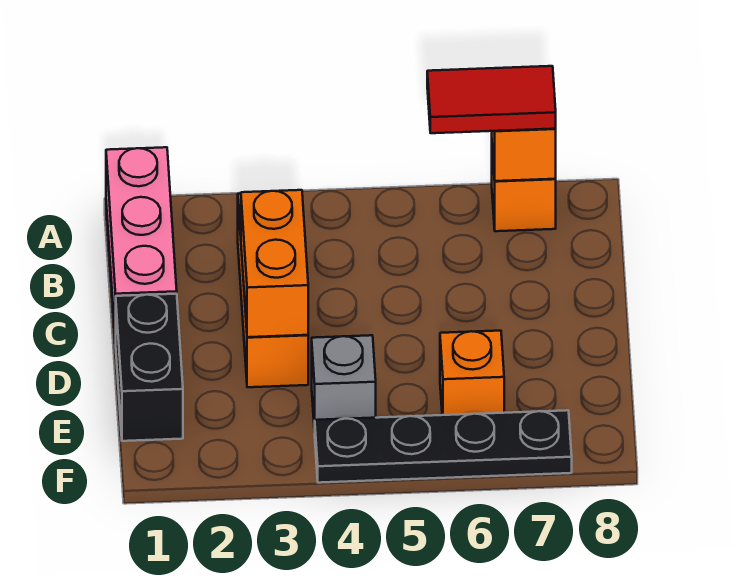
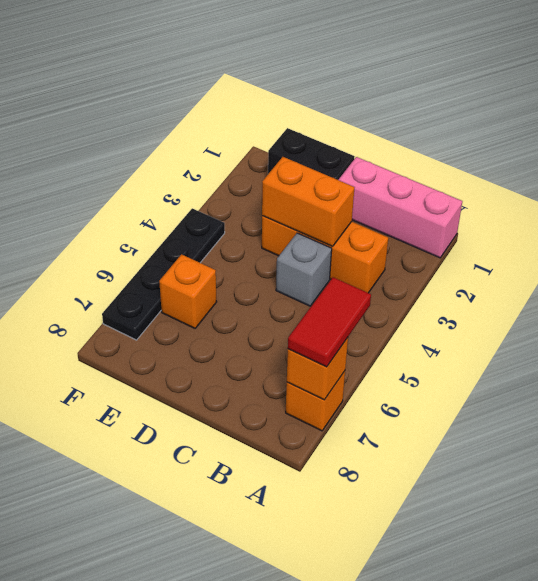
grey brick E4 level 1 -> grey brick C4 level 1

